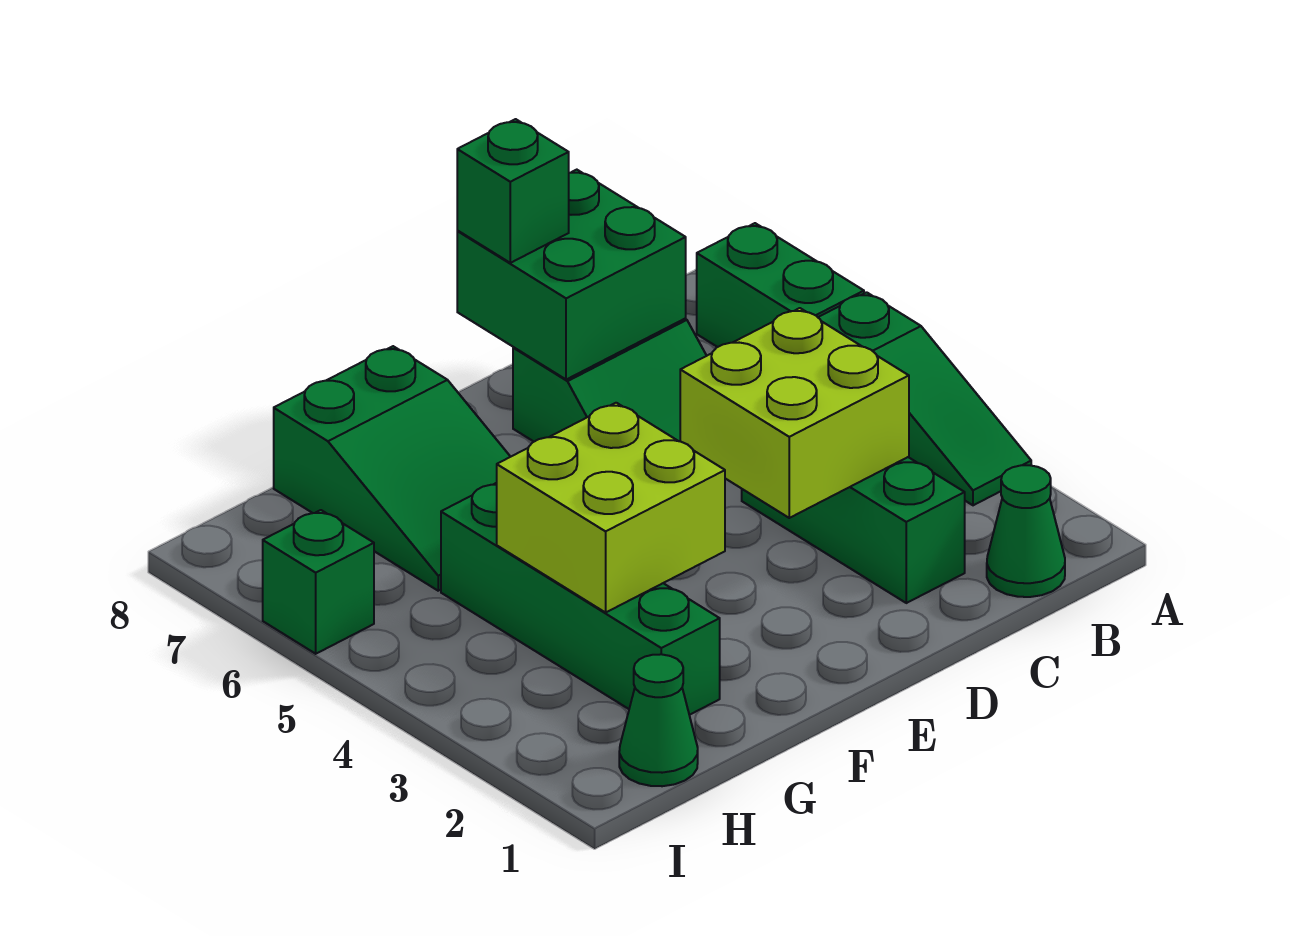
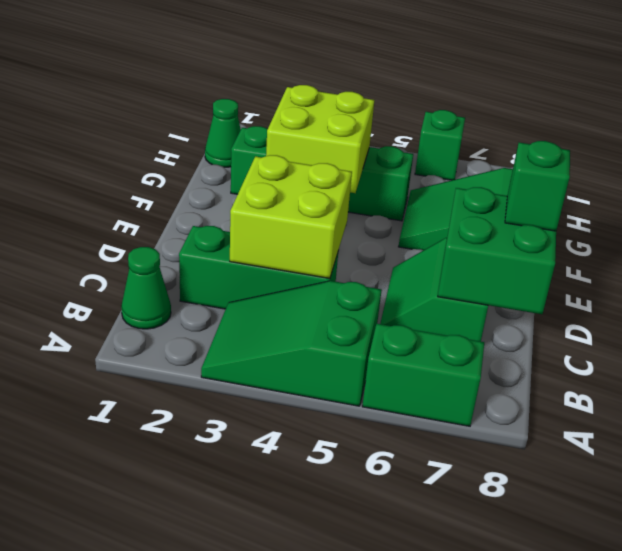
green slope A3:A5 level 1 top 5 -> green slope A3:B5 level 1 top 5

